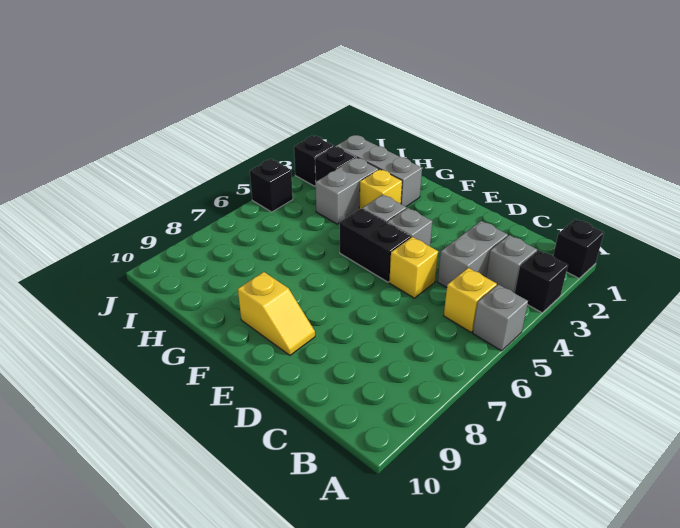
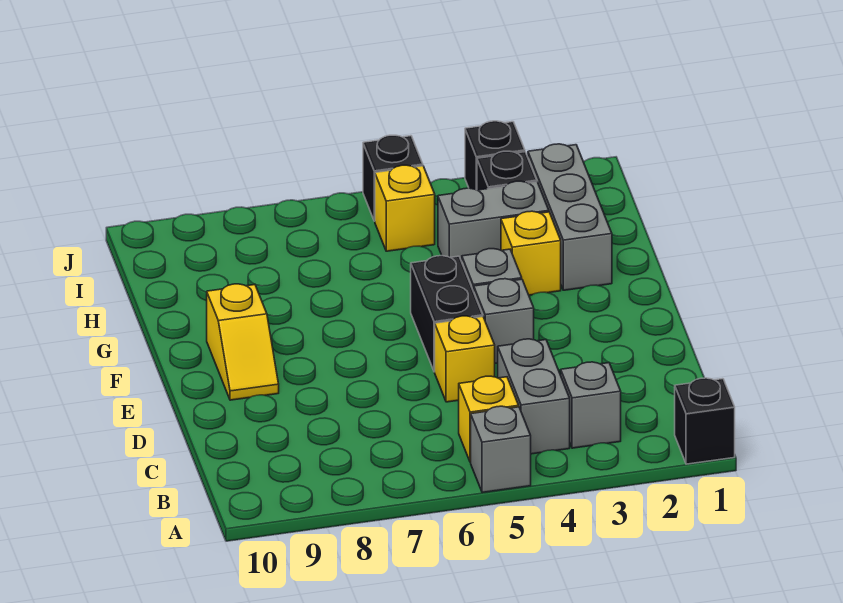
black brick A3 level 1 -> none
grey brick C3:C4 level 1 -> grey brick B4:C4 level 1
none -> yellow brick I5 level 1

